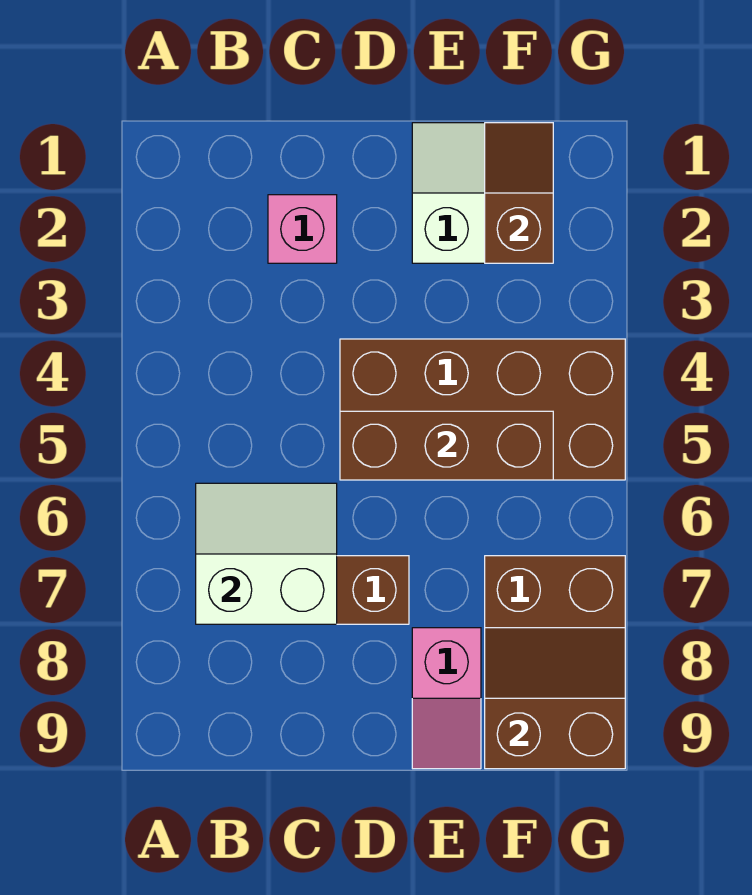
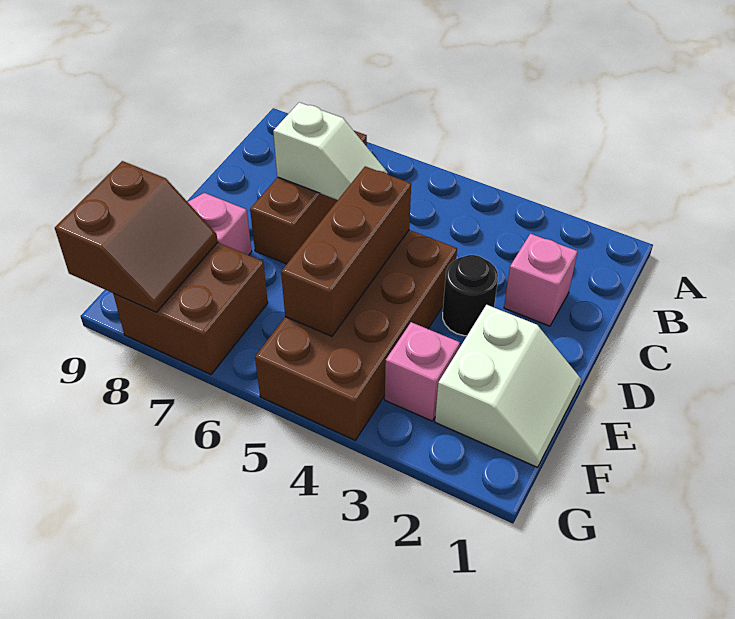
white slope B6:C7 level 2 top 7 -> white slope C6:C7 level 2 top 7
none -> black round brick D3 level 1
brown slope F1:F2 level 2 top 2 -> none
none -> pink brick F3 level 1

